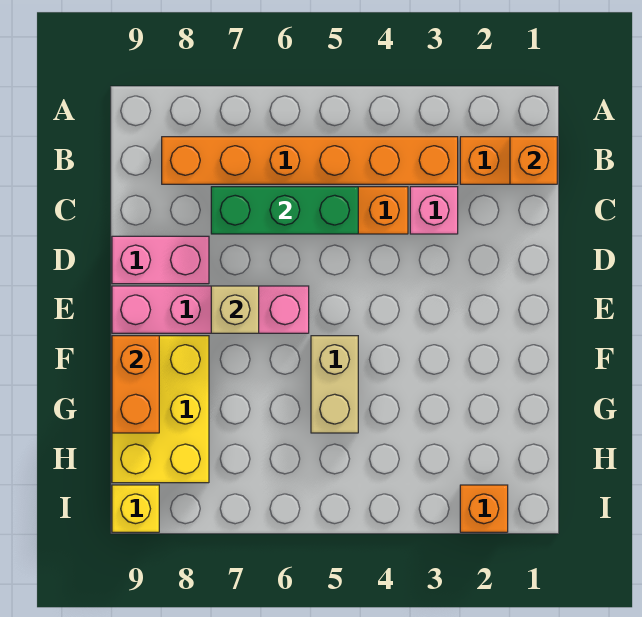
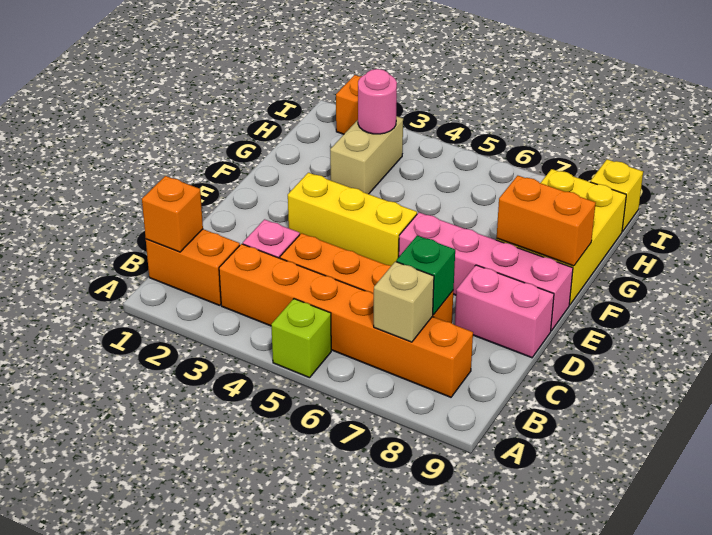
none -> lime brick A5 level 1
green brick C5:C7 level 2 -> green brick C7 level 2
none -> yellow brick E3:E5 level 1
tan brick E7 level 2 -> tan brick B7 level 2
tan brick F5:G5 level 1 -> tan brick G3:H3 level 1
orange brick F9:G9 level 2 -> orange brick F8:F9 level 2
none -> pink round brick H3 level 2

